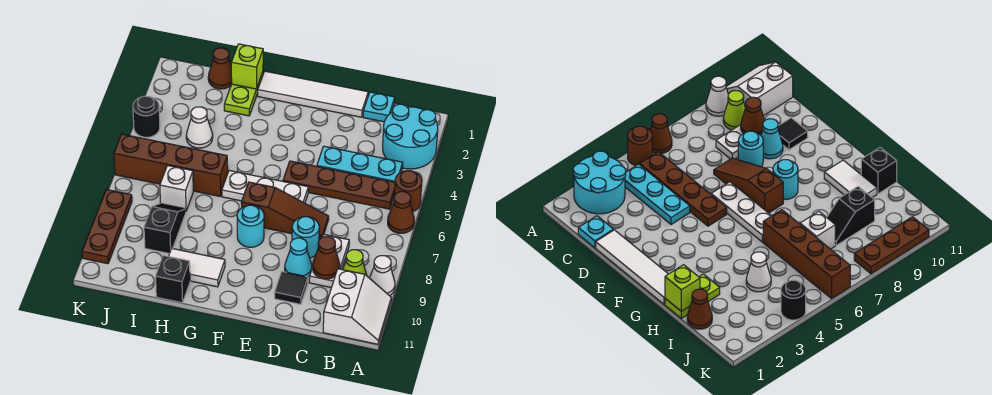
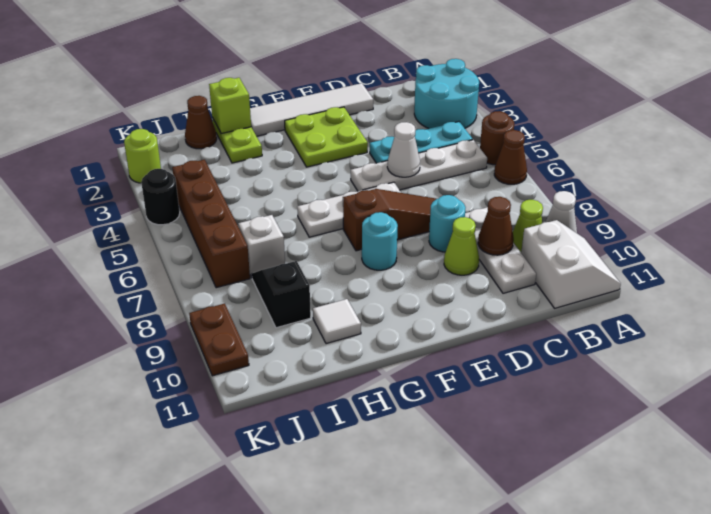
brown plate B5:E5 level 1 -> white plate B5:E5 level 1
cyan plate C1 level 1 -> none
white plate C8:C9 level 1 -> white plate C8:C10 level 1
cyan cone D9 level 1 -> lime cone D9 level 1
black tile D10 level 1 -> none
none -> lime plate E2:F3 level 1
white tile G10:H10 level 1 -> white tile H10 level 1
brown brick H6:K6 level 1 -> brown brick J4:J7 level 1
black brick H11 level 1 -> none
white cone I4 level 1 -> white cone D5 level 2
none -> lime round brick K2 level 1
brown plate K8:K10 level 1 -> brown plate K9:K10 level 1

